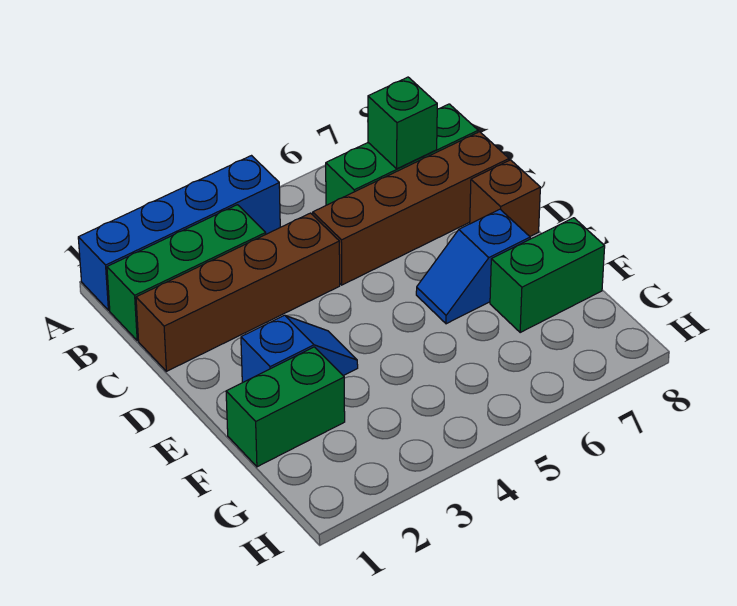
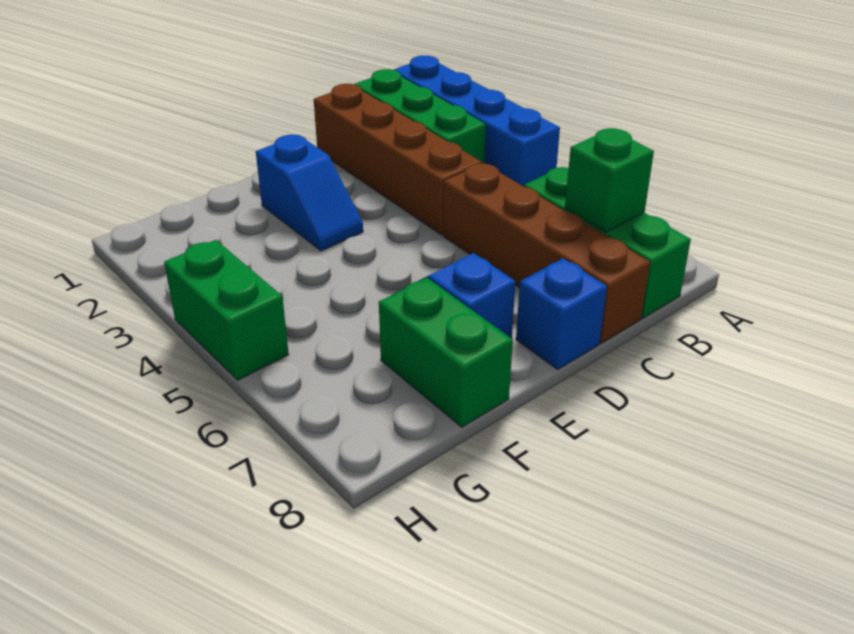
brown brick D8 level 1 -> blue brick D8 level 1
green brick F1:F2 level 1 -> green brick H4:H5 level 1

